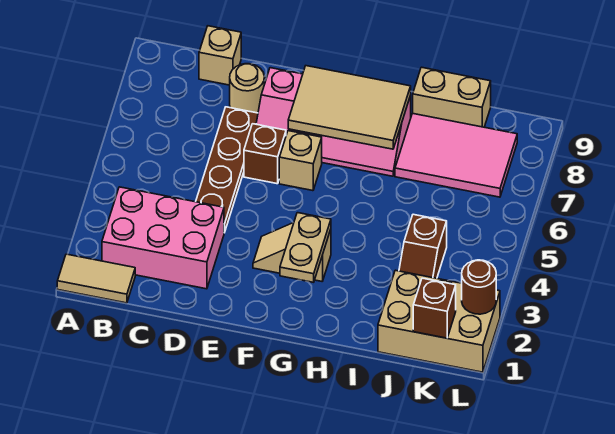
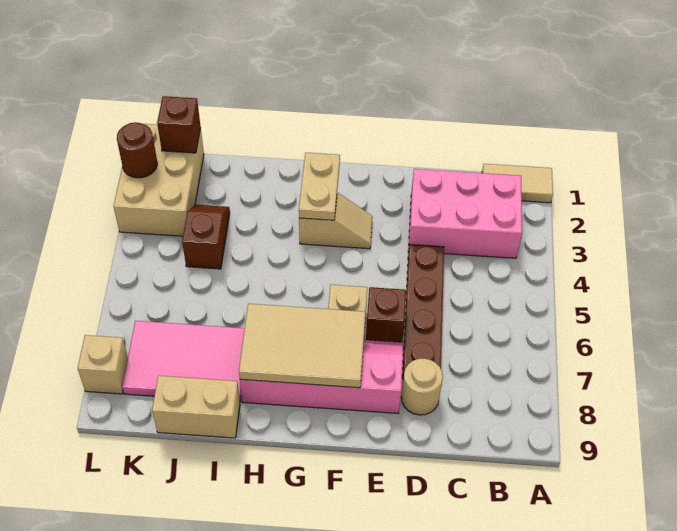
tan brick C9 level 1 -> tan brick L8 level 1
tan brick J1:L2 level 1 -> tan brick K1:L3 level 1

